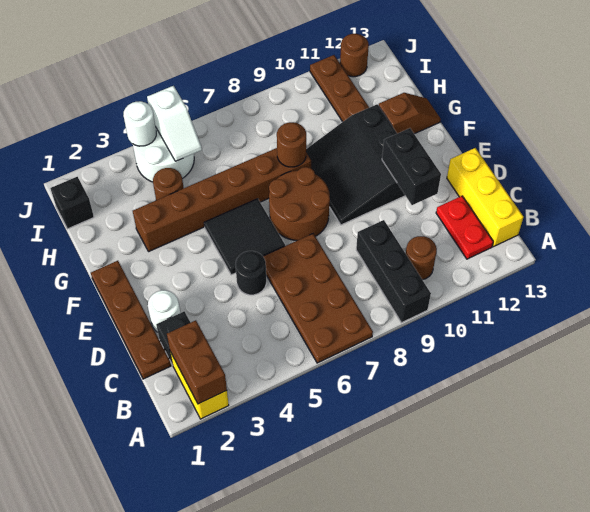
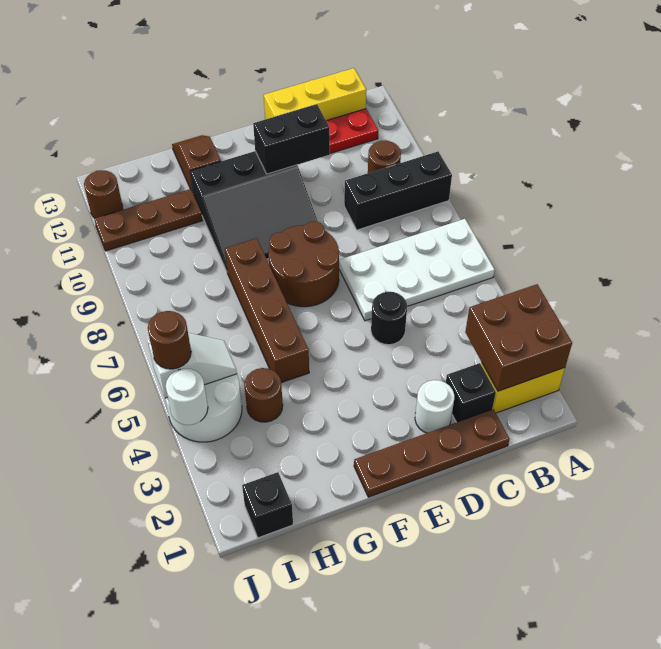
brown brick A2:B2 level 2 -> brown brick A2:B3 level 2
brown plate A6:D7 level 1 -> white plate A6:D7 level 1
black tile E5:F6 level 1 -> none
brown brick G3:G8 level 1 -> brown brick G5:G8 level 1
brown round brick G8 level 2 -> brown round brick J5 level 3

